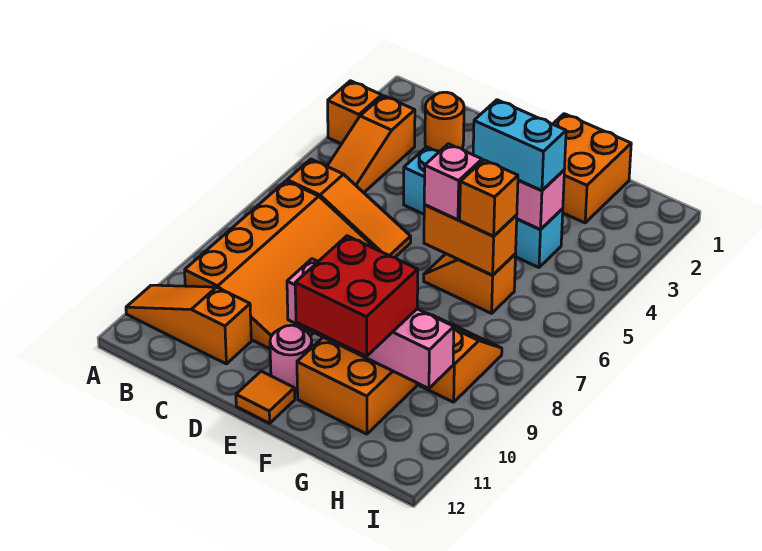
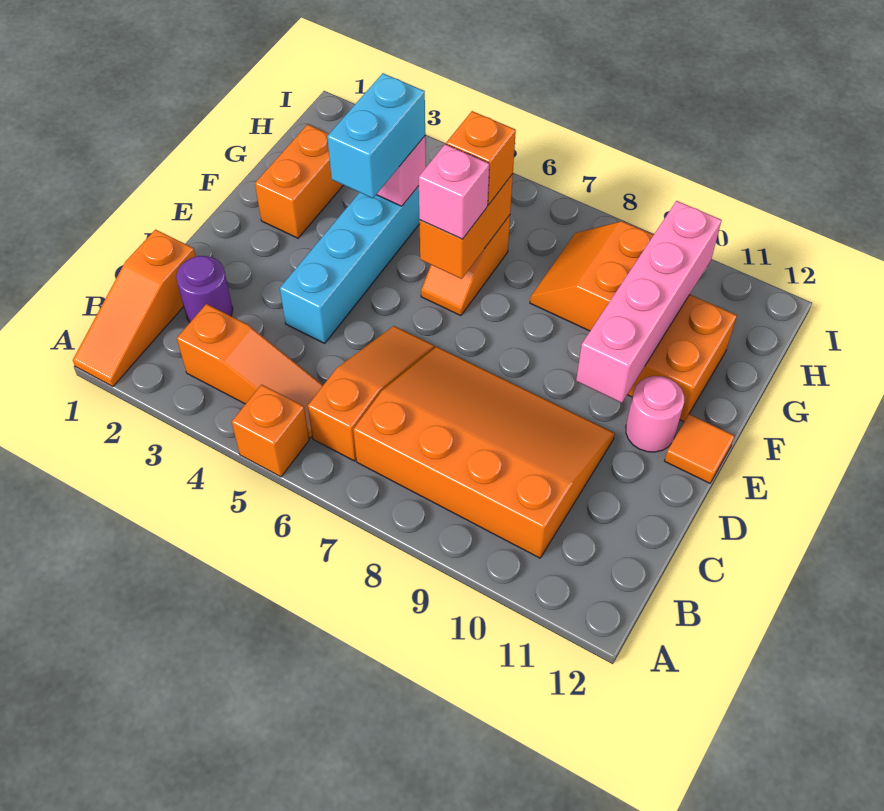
orange brick A3 level 1 -> orange brick A5 level 1
orange slope A11:C11 level 1 top C -> orange slope A1:C1 level 1 top C
orange round brick C2 level 1 -> purple round brick C2 level 1
orange brick F1:G2 level 1 -> orange brick F2:G2 level 1
red brick F10:G11 level 3 -> none

